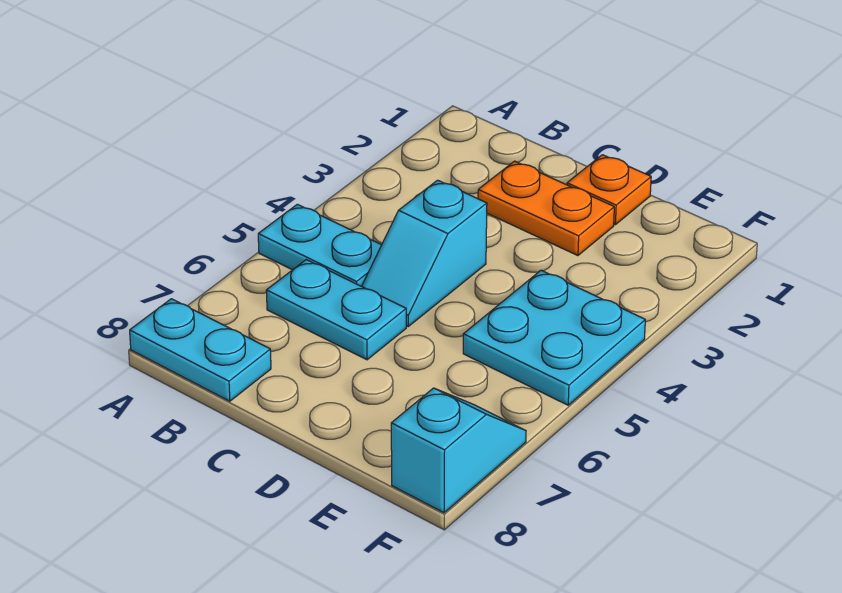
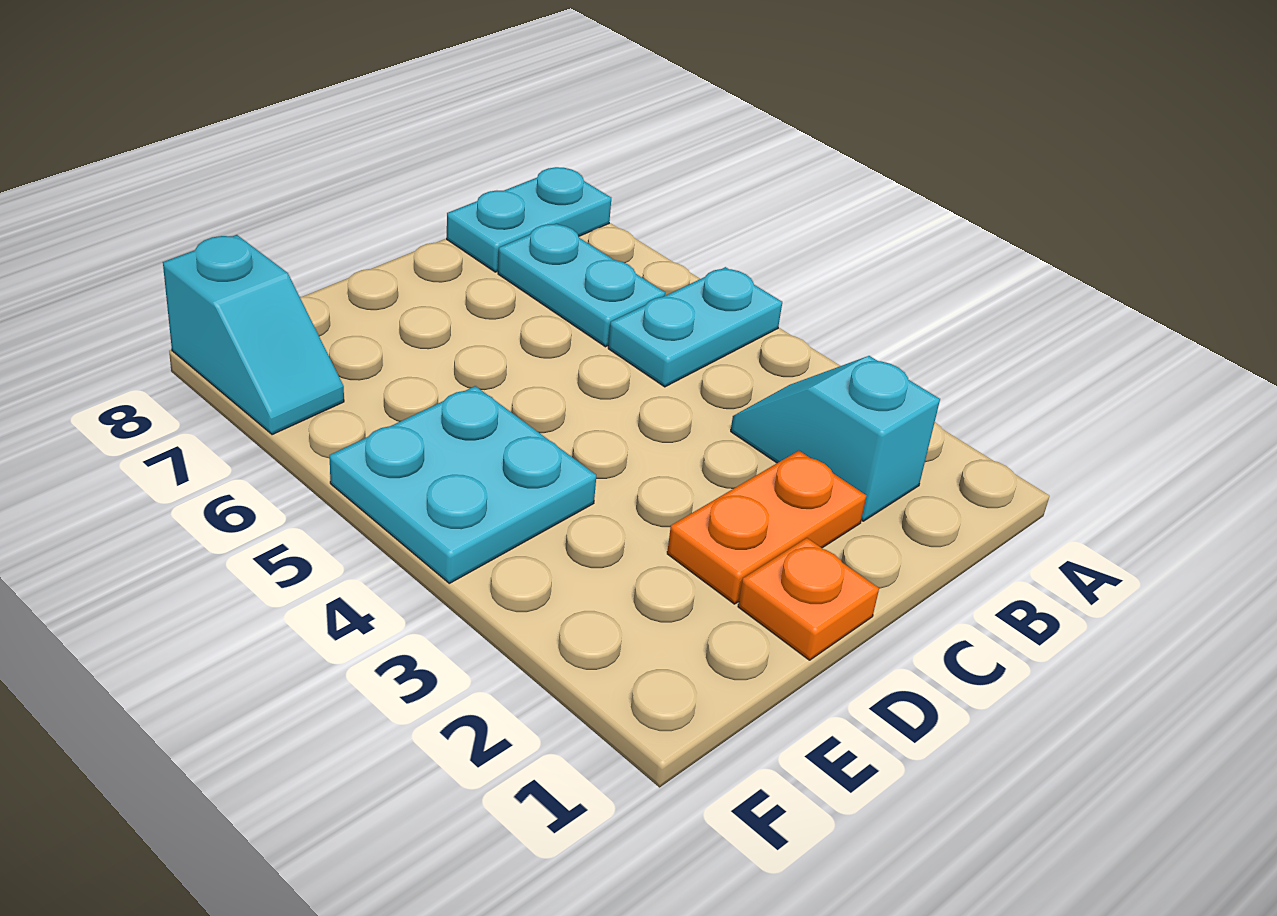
cyan plate B6:C6 level 1 -> cyan plate B6:B7 level 1
cyan slope C4:C5 level 1 top 4 -> cyan slope B2:B3 level 1 top 2

